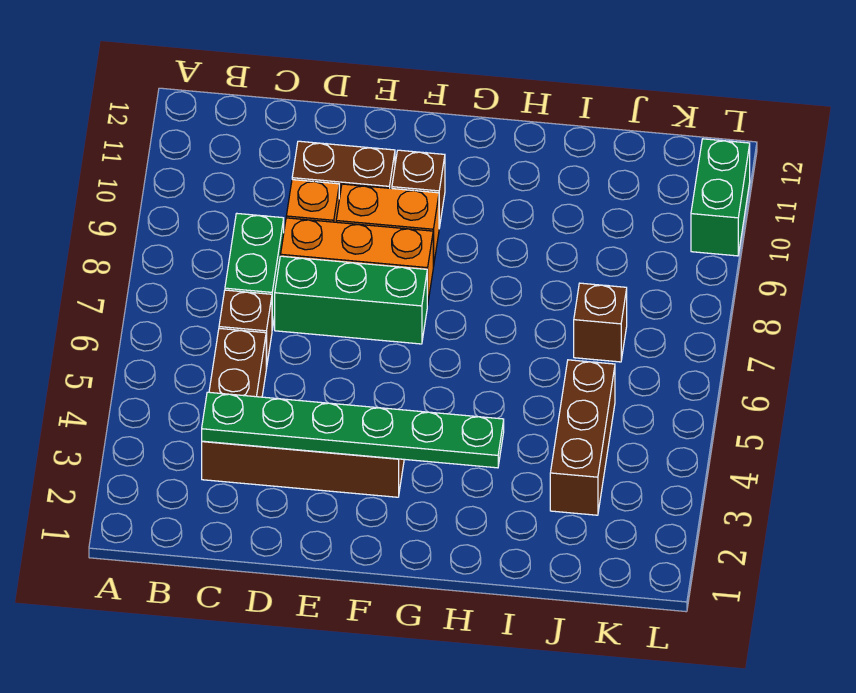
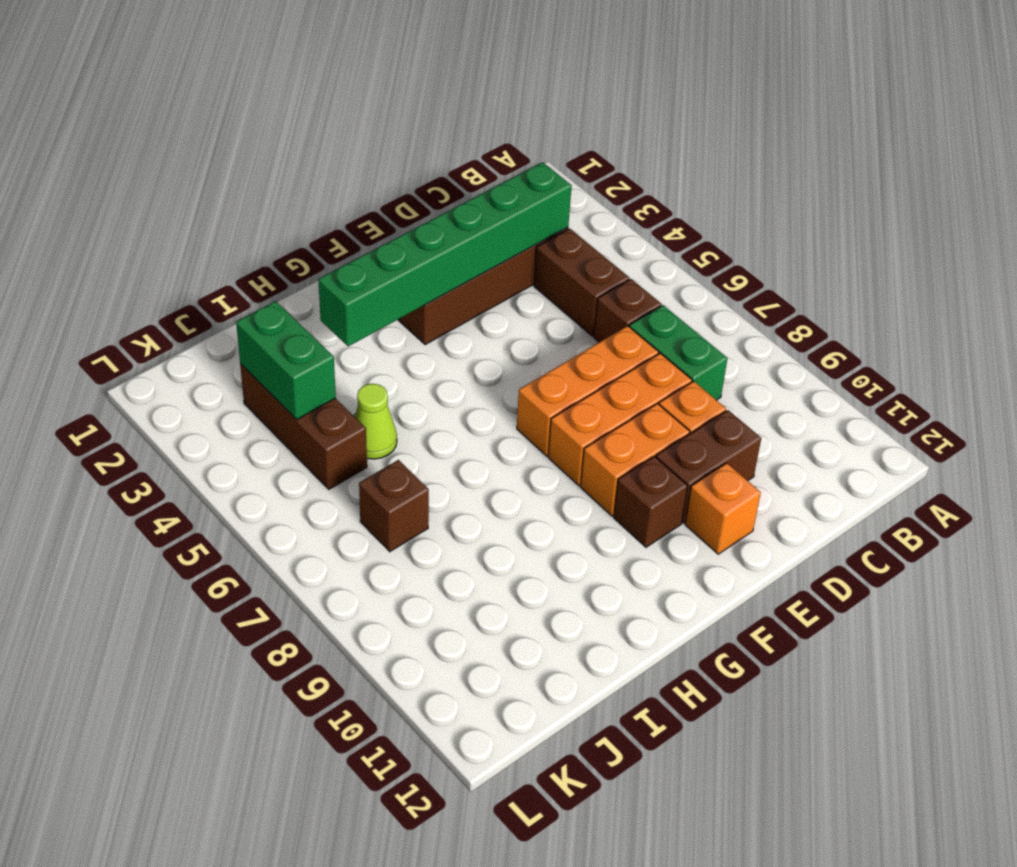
green plate C3:H3 level 2 -> green brick C3:H3 level 2
green brick D7:F7 level 1 -> orange brick D7:F7 level 1
none -> orange brick E11 level 1
none -> lime cone I5 level 1
green brick L10:L11 level 1 -> green brick J3:J4 level 2

